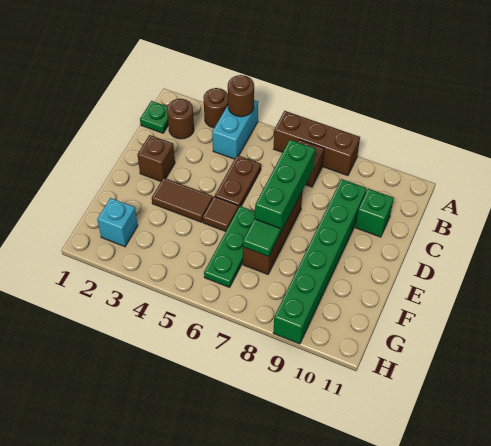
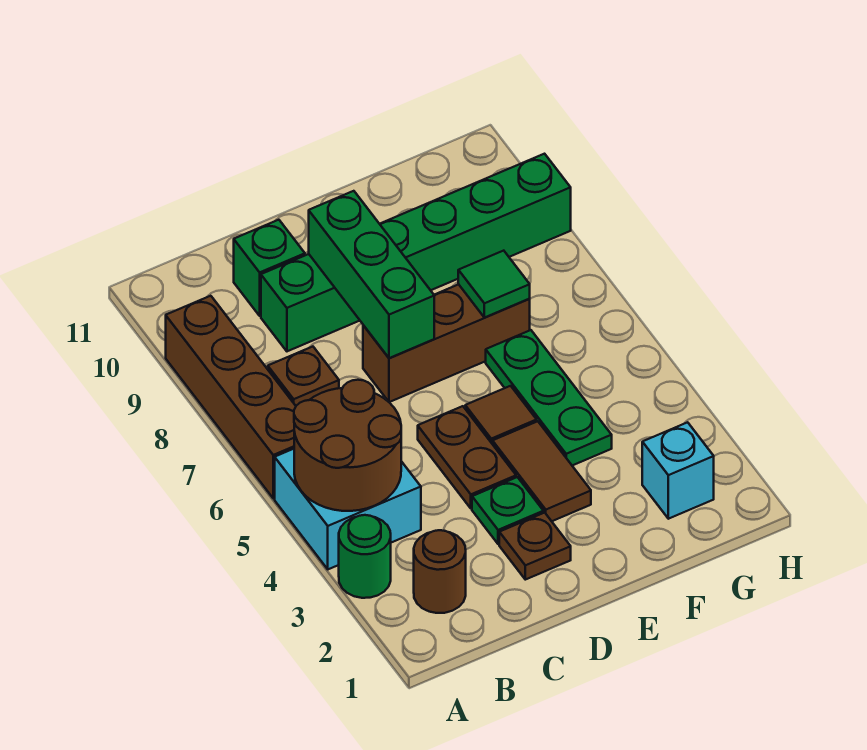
brown round brick A3 level 1 -> green round brick A3 level 1
cyan brick A4:B4 level 1 -> cyan brick A4:B5 level 1
brown round brick A4 level 2 -> brown round brick A4:B5 level 2
brown brick A6:A8 level 1 -> brown brick A6:A9 level 1
green plate B1 level 1 -> green plate D3 level 1
brown plate C5:D5 level 1 -> brown plate D4:D5 level 1
green brick C7:E7 level 2 -> green brick D7:D9 level 2
brown brick D2 level 1 -> brown plate D2 level 1
green plate E6:G6 level 1 -> green plate F4:F6 level 1

